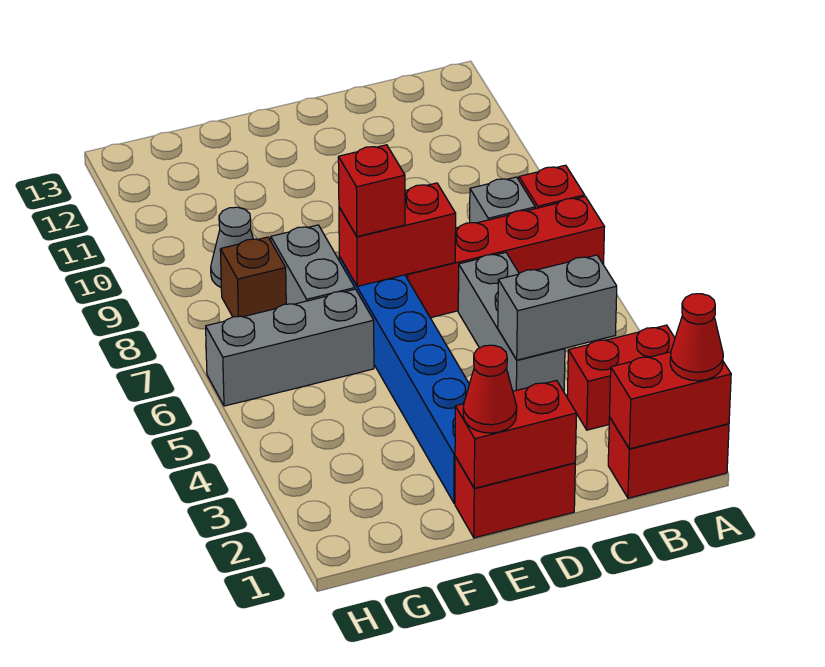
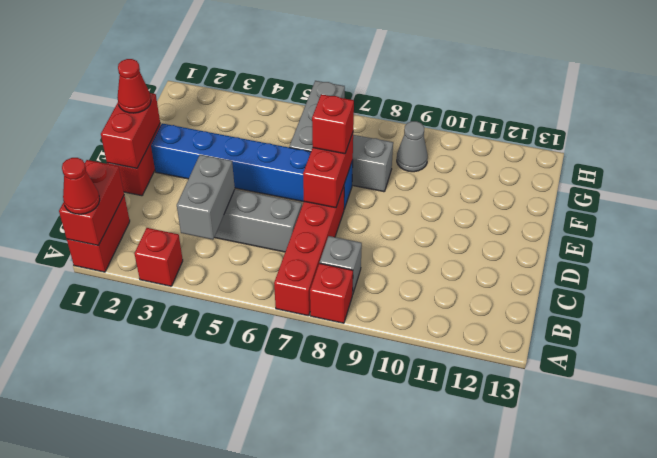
red brick A3:B3 level 1 -> red brick A3 level 1
brown brick G8 level 1 -> none

